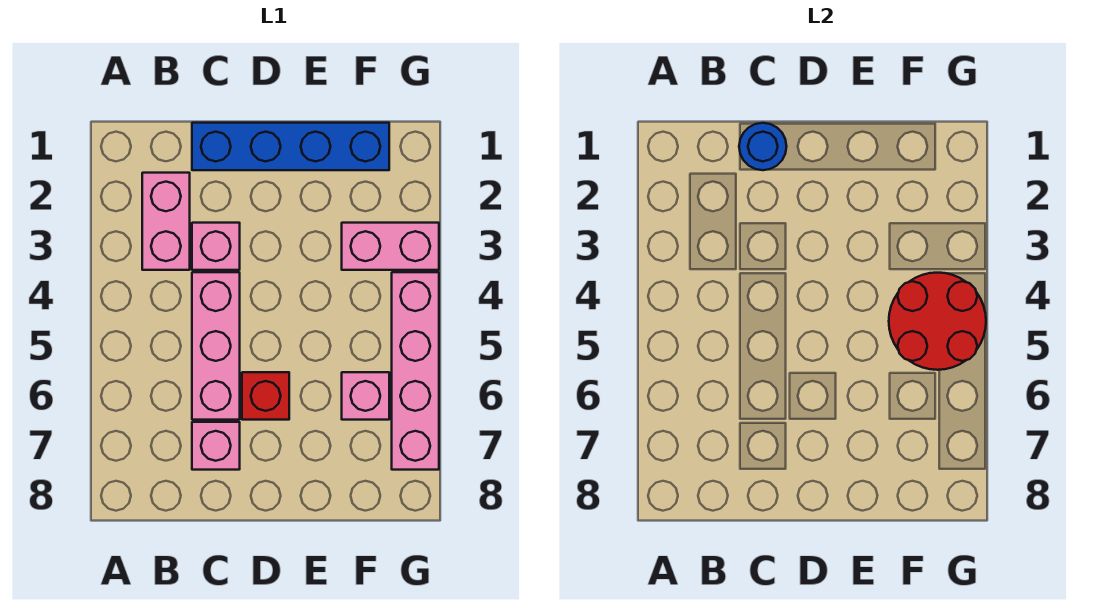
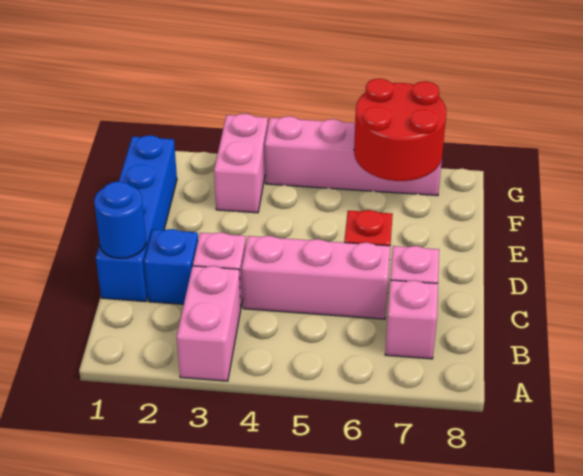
pink brick B2:B3 level 1 -> pink brick A3:B3 level 1
none -> blue brick C2 level 1
red round brick F4:G5 level 2 -> red round brick F6:G7 level 2
pink brick F6 level 1 -> pink brick B7 level 1

